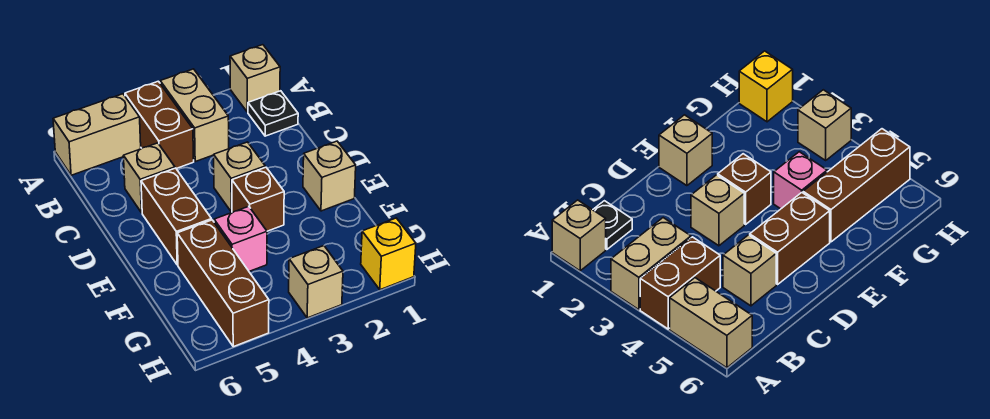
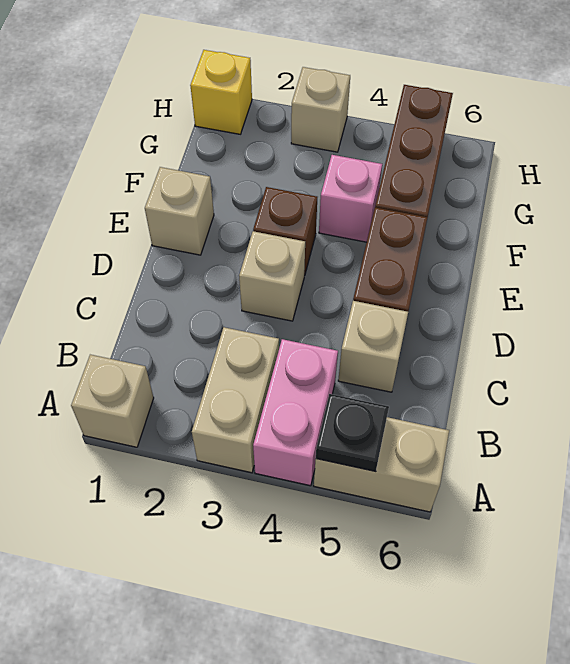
brown brick A4:B4 level 1 -> pink brick A4:B4 level 1
black plate B1 level 1 -> black plate A5 level 2

